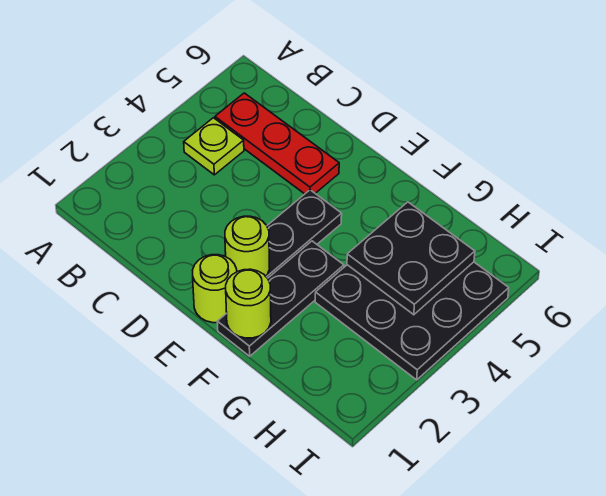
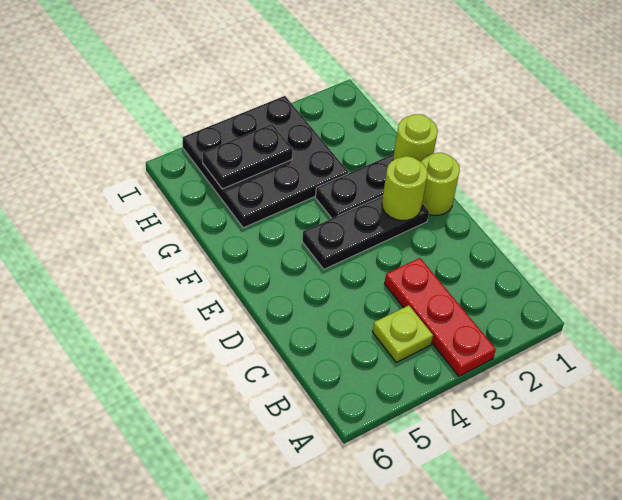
red plate B5:D5 level 1 -> red plate A3:C3 level 1
black plate G4:H5 level 2 -> black plate H4:H5 level 2

